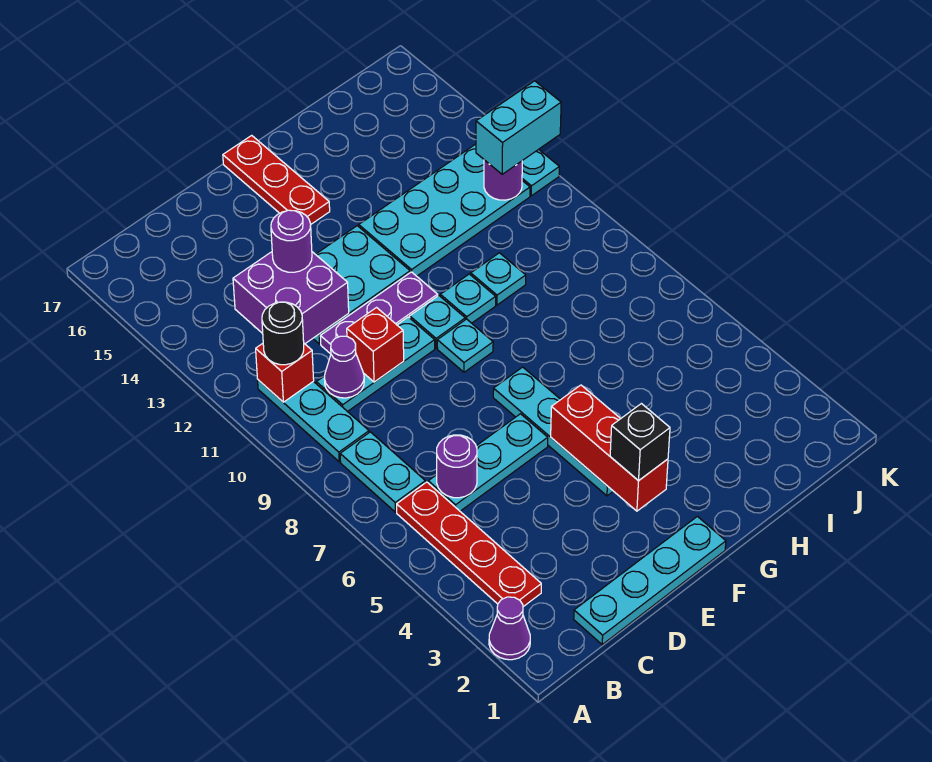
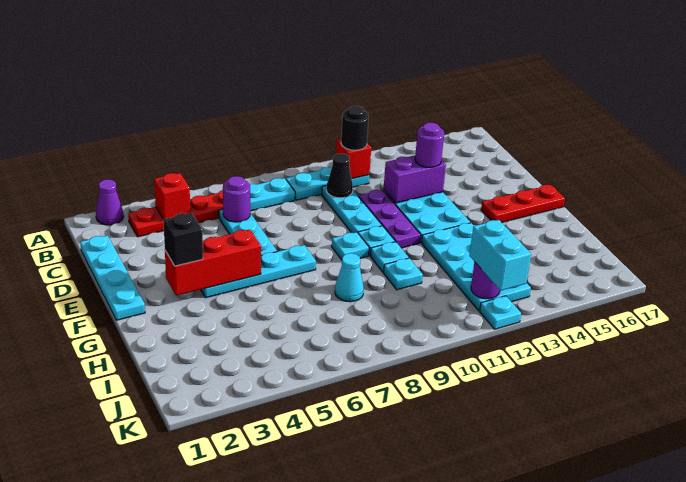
purple cone C10 level 2 -> black cone C10 level 2
purple brick C12:D13 level 2 -> purple brick D12:D13 level 2
red brick D10 level 2 -> red brick B4 level 2
none -> cyan cone H8 level 1

